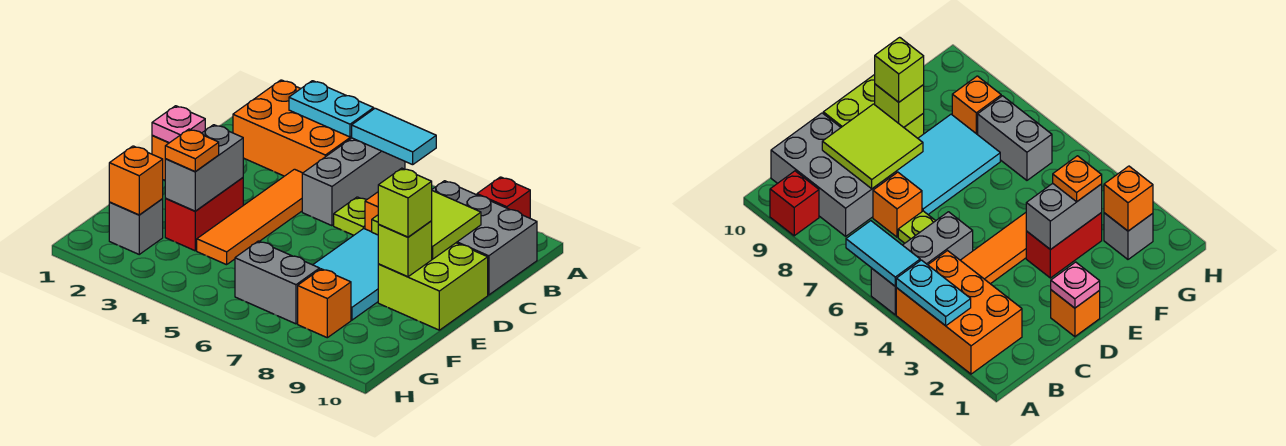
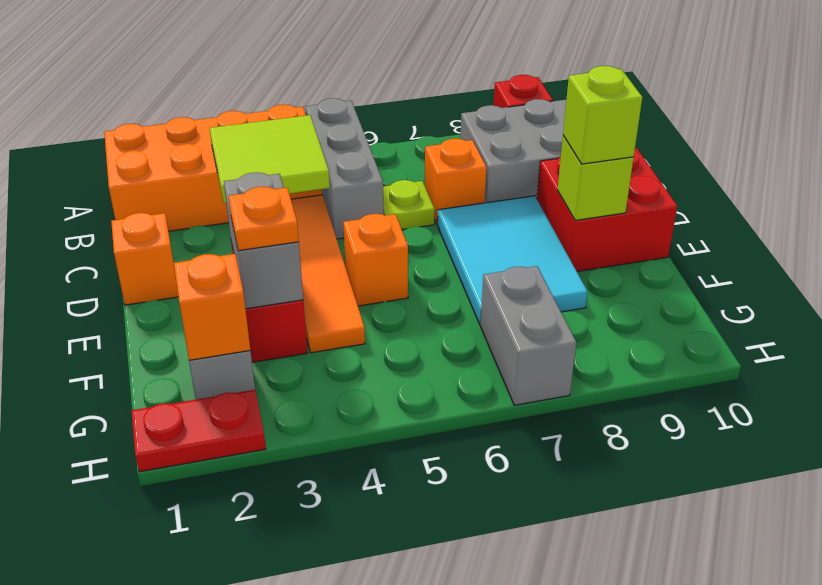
orange brick A2:B4 level 1 -> orange brick A1:B4 level 1
cyan plate A3:A4 level 2 -> none
cyan tile A5:A6 level 2 -> none
lime tile C8:D9 level 2 -> lime tile B3:C4 level 2
pink plate D1 level 2 -> none
lime brick D9:E10 level 1 -> red brick D9:E10 level 1
grey brick G6:G7 level 1 -> grey brick G7:H7 level 1
orange brick G8 level 1 -> orange brick E5 level 1
none -> red plate H1:H2 level 1

